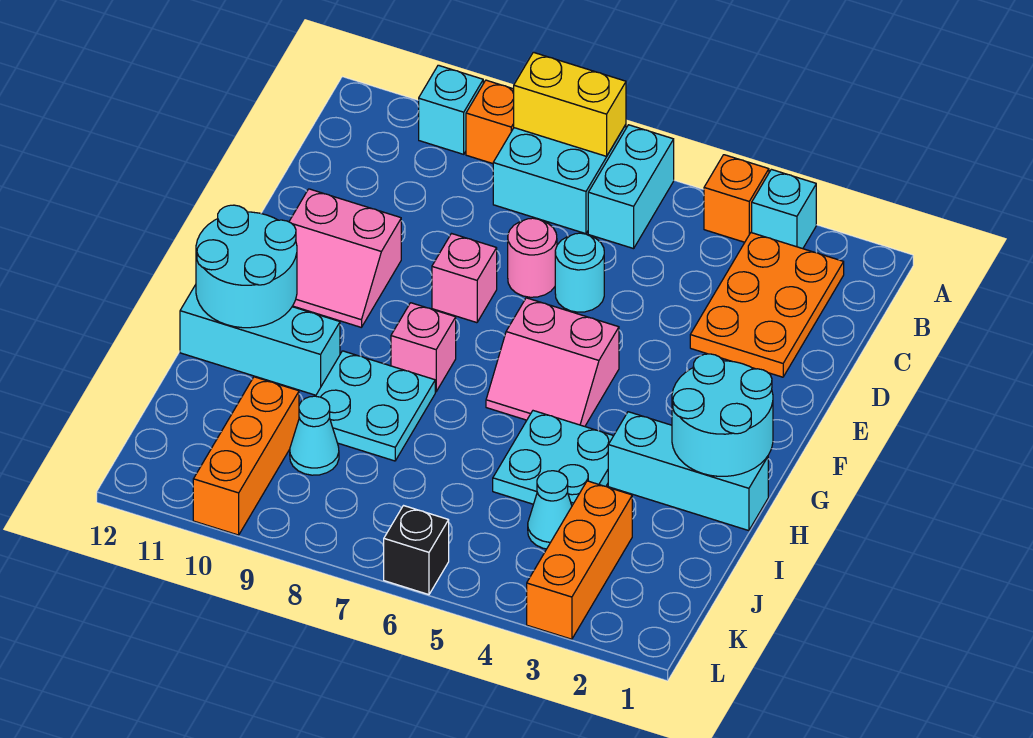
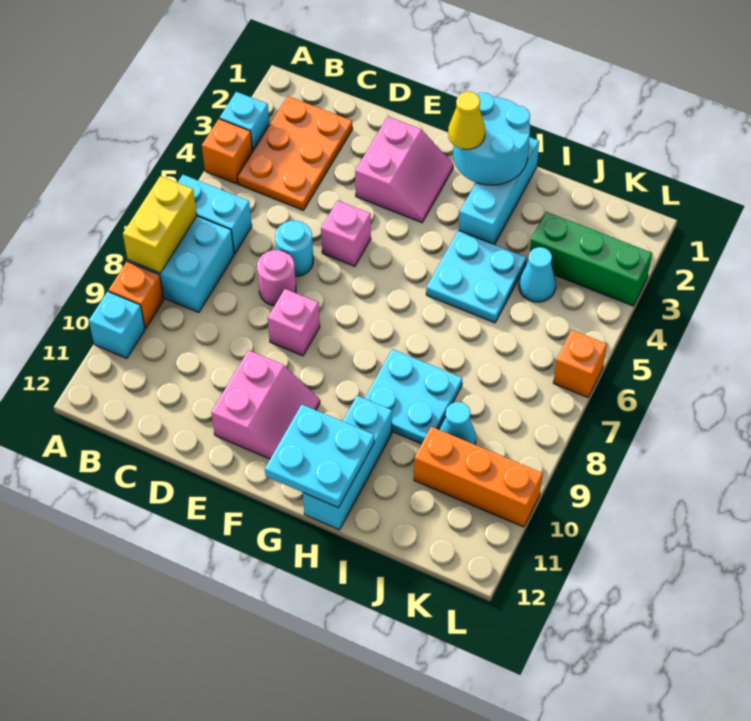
orange plate B2:D3 level 1 -> orange plate B2:C4 level 1
pink slope F5:G6 level 1 top F -> pink slope E2:F3 level 1 top E
none -> yellow cone G2 level 3
pink brick G8 level 1 -> pink brick E5 level 1
cyan round brick G11:H12 level 2 -> cyan plate G11:H12 level 2
orange brick J3:L3 level 1 -> green brick J3:L3 level 1
black brick L6 level 1 -> orange brick L6 level 1

